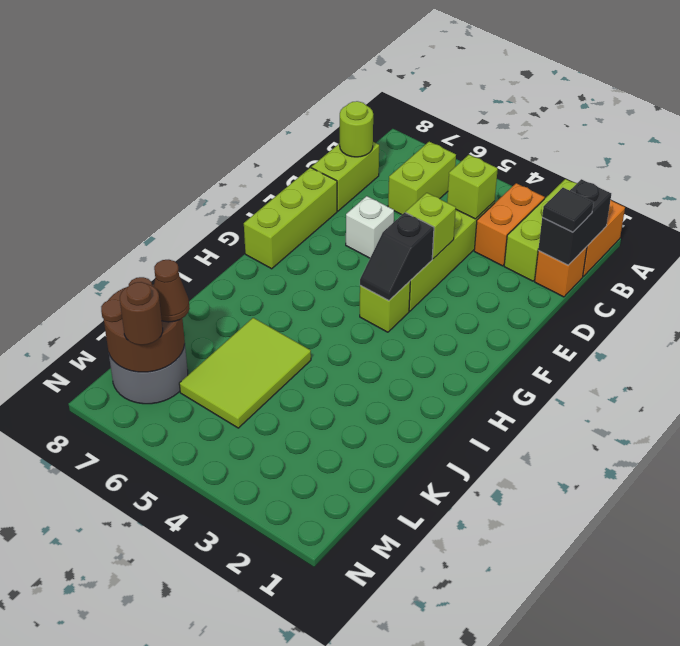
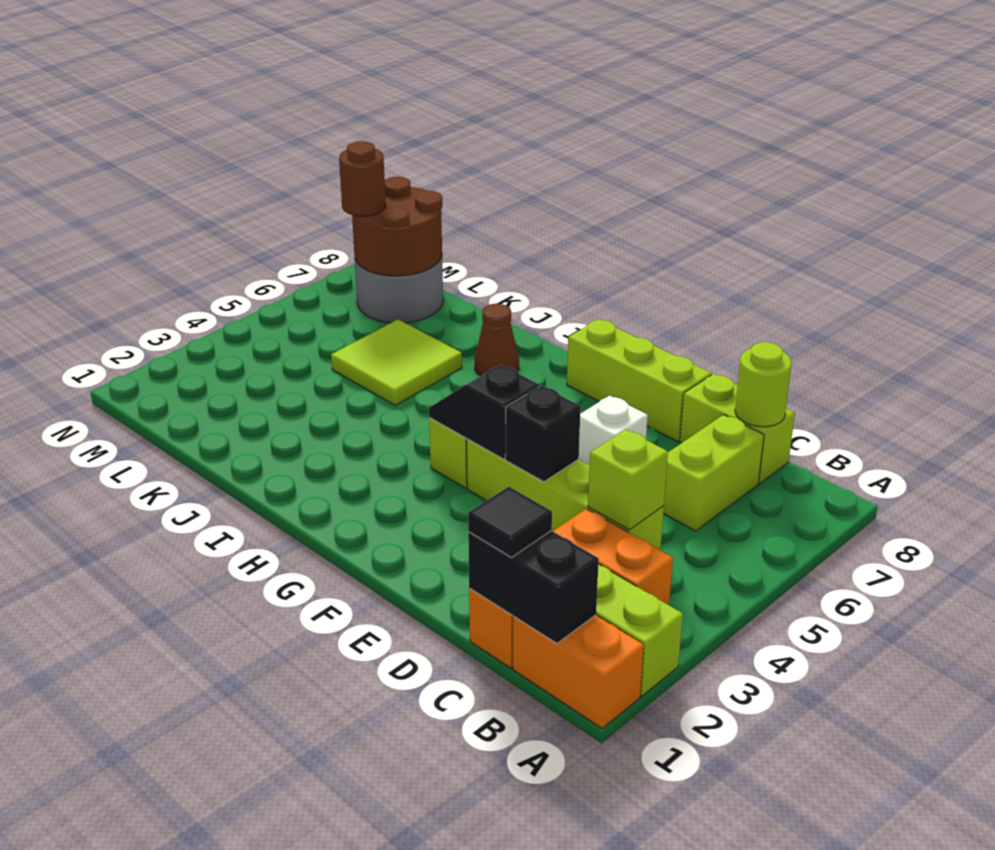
lime brick B6:C6 level 1 -> lime brick C6:C7 level 1
lime brick E4 level 2 -> black brick E4 level 2
lime tile J5:L6 level 1 -> lime tile J5:K6 level 1
brown cone L7 level 3 -> brown cone I7 level 1

